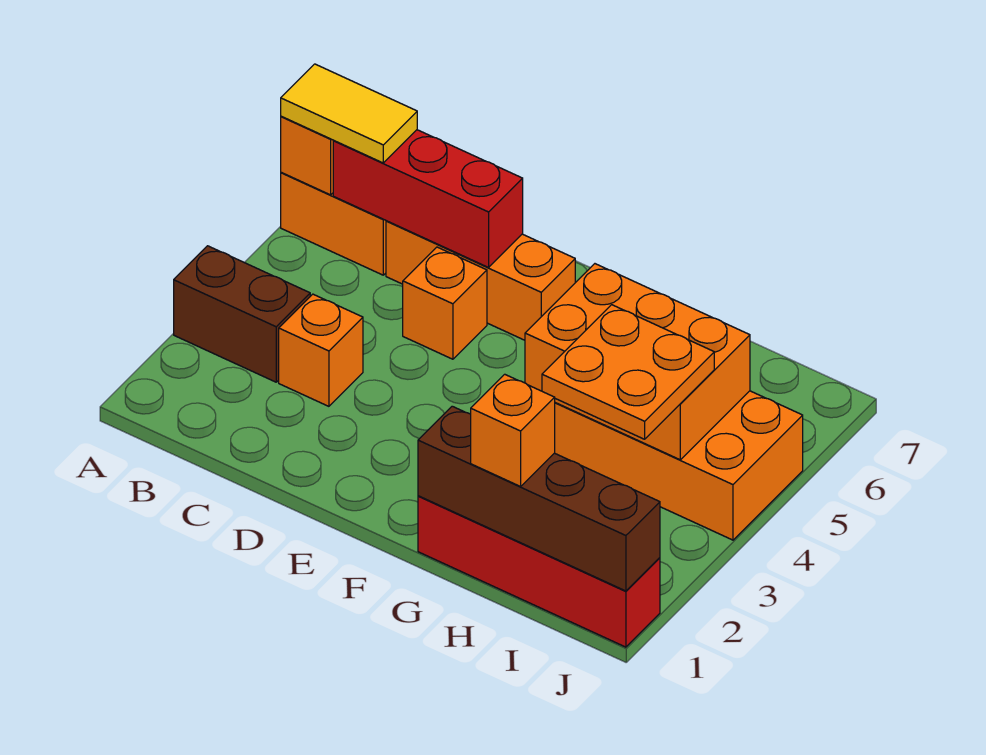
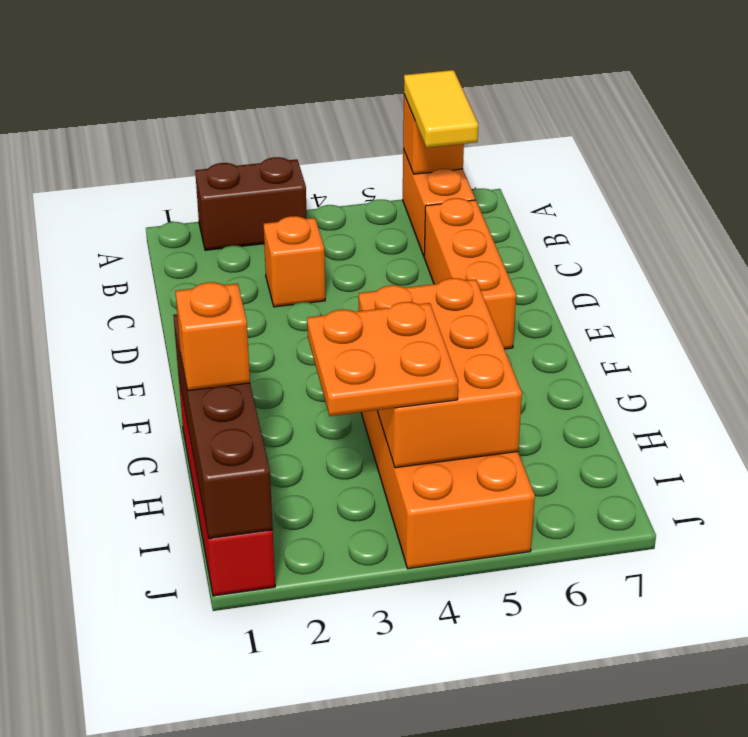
brown brick A3:B3 level 1 -> brown brick A2:A3 level 1
red brick B6:D6 level 2 -> none
orange brick D5 level 1 -> none

